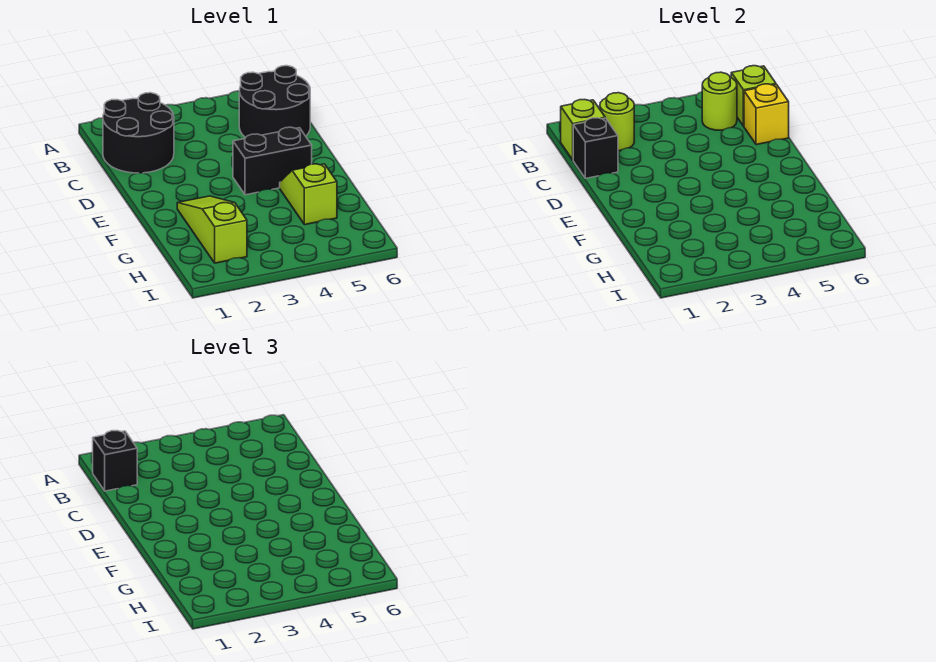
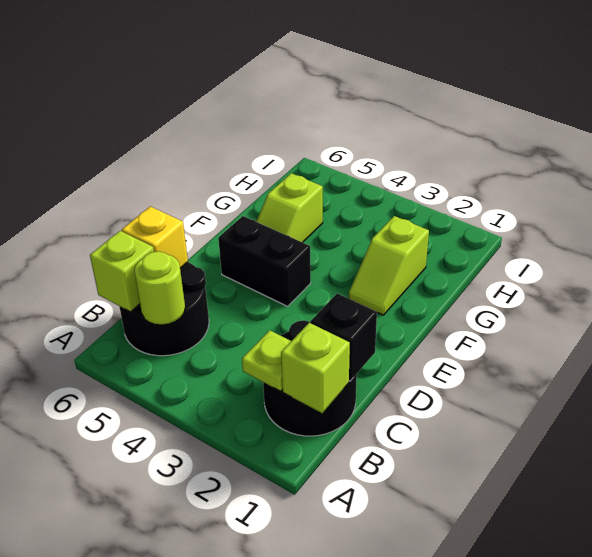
black brick B1 level 3 -> none
lime round brick B2 level 2 -> lime plate B2 level 2
lime slope F2:H2 level 1 top H -> lime slope F2:G2 level 1 top G

